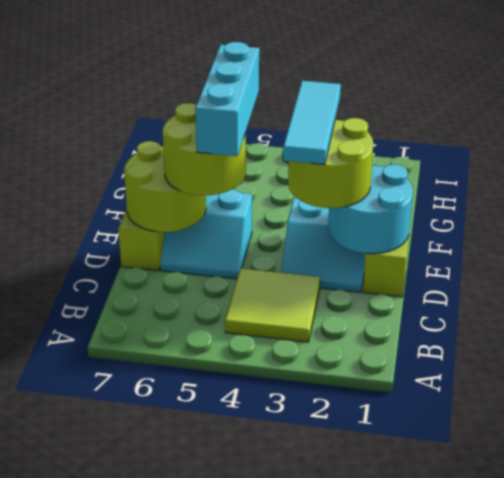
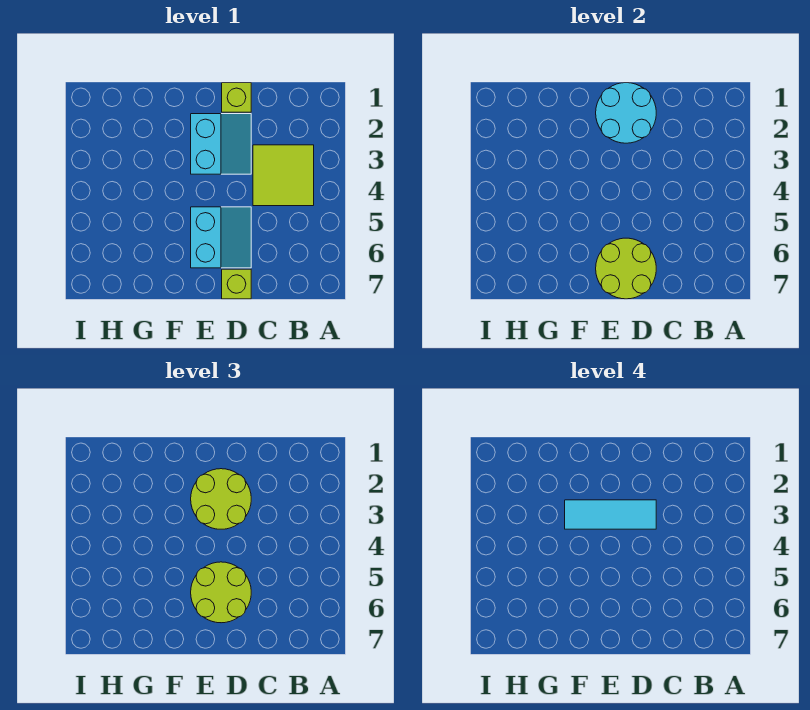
cyan brick D5:F5 level 4 -> none

